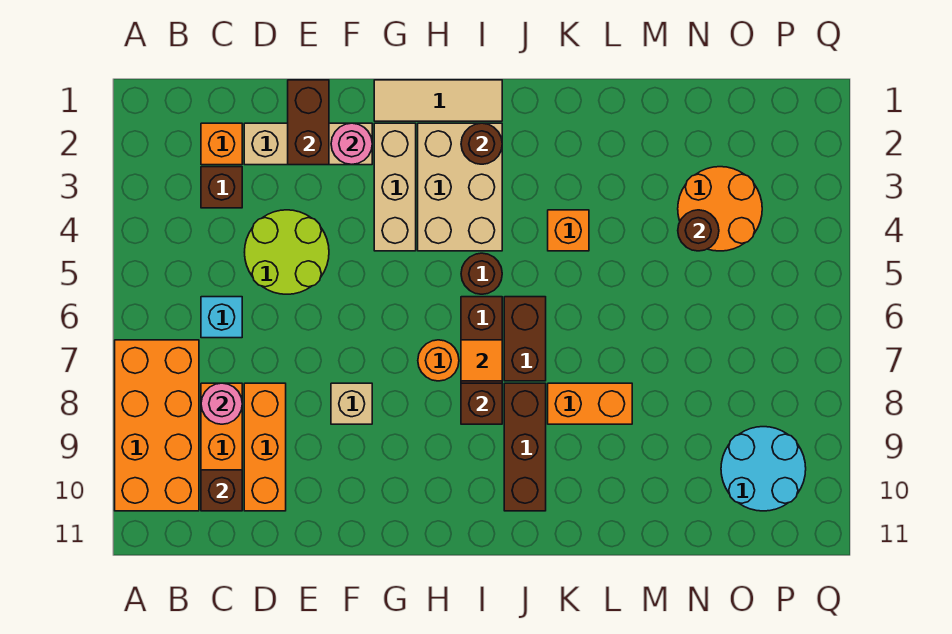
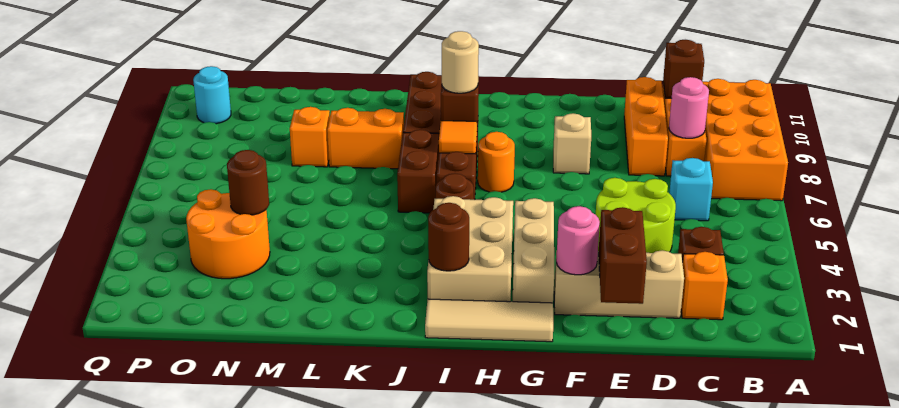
none -> tan round brick I8 level 3
orange brick K4 level 1 -> orange brick M8 level 1
cyan round brick O9:P10 level 1 -> cyan round brick P10 level 1

